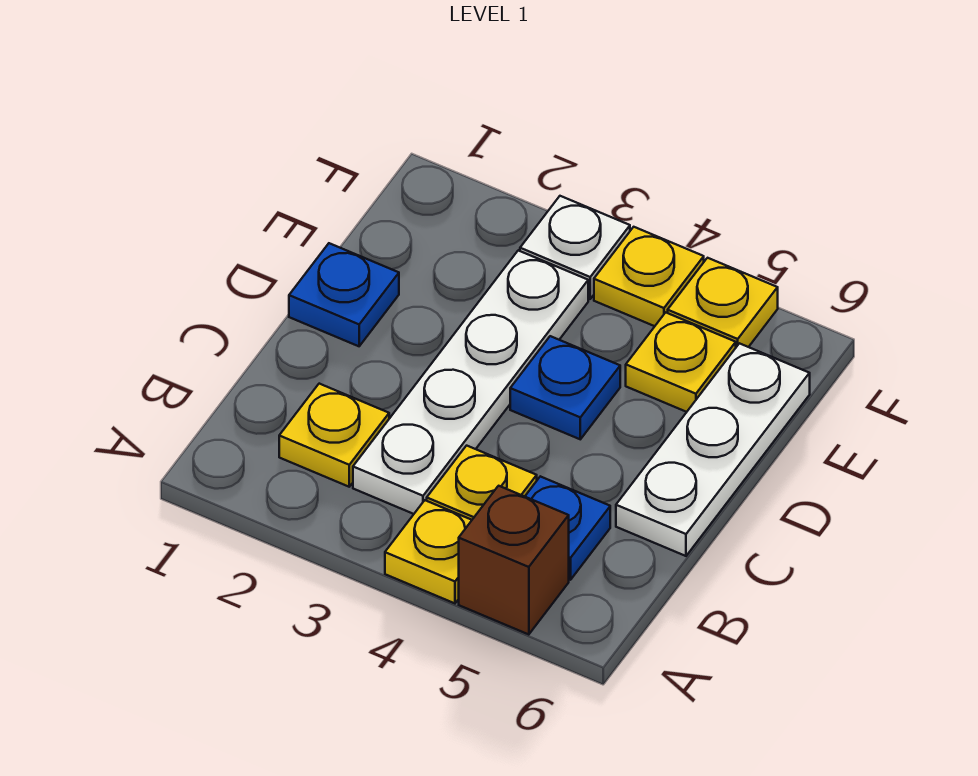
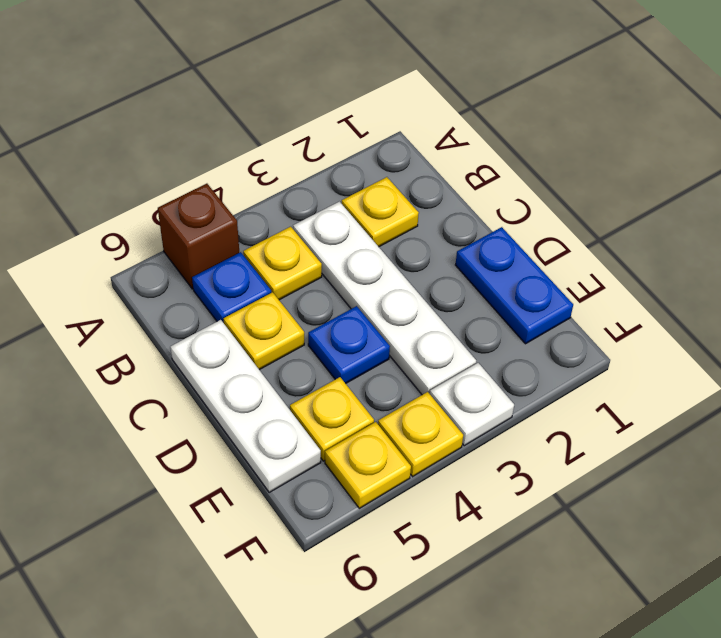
yellow plate A4 level 1 -> yellow plate C5 level 1
blue plate D1 level 1 -> blue plate D1:E1 level 1

